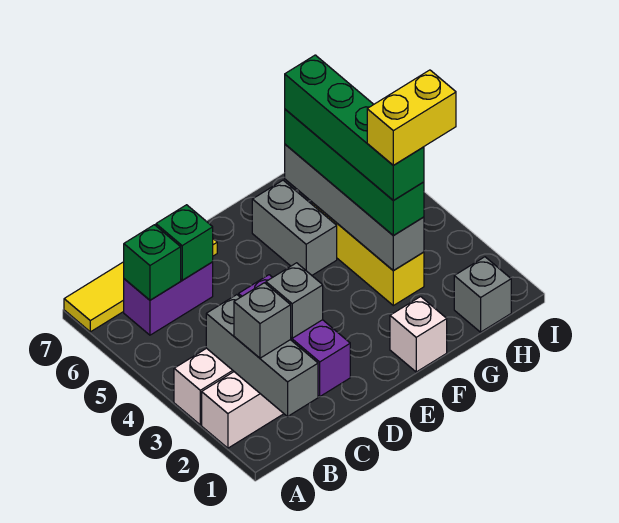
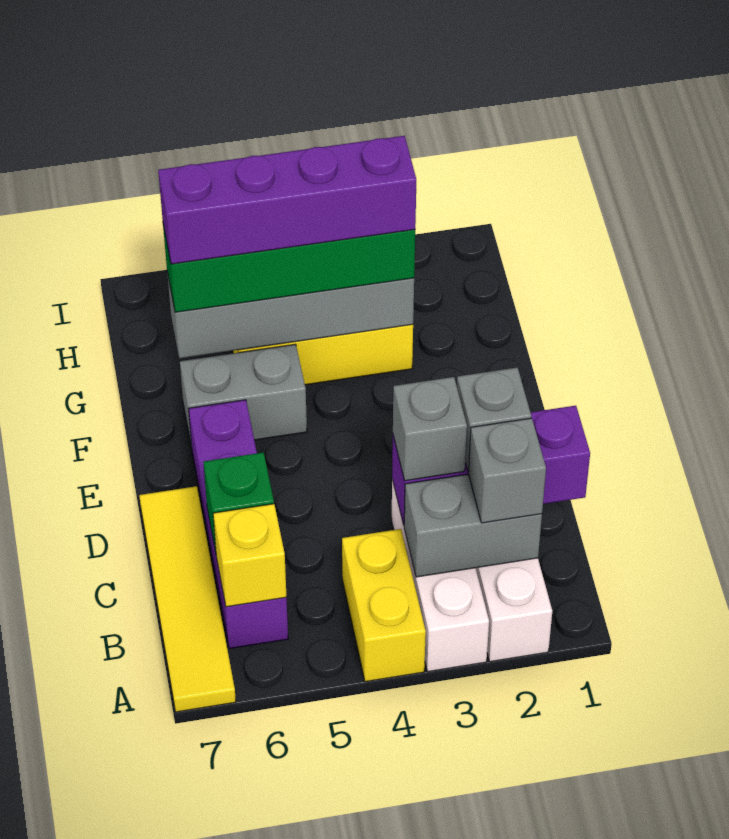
grey brick B1:B3 level 2 -> grey brick B2:B3 level 2
purple brick B6:C6 level 1 -> purple brick B6:E6 level 1
green brick B6 level 2 -> yellow brick B6 level 2
white brick F1 level 1 -> none
green brick G3:G6 level 4 -> purple brick G3:G6 level 4
yellow brick G3:H3 level 5 -> yellow brick A4:B4 level 1
grey brick H1 level 1 -> grey brick C3 level 3

